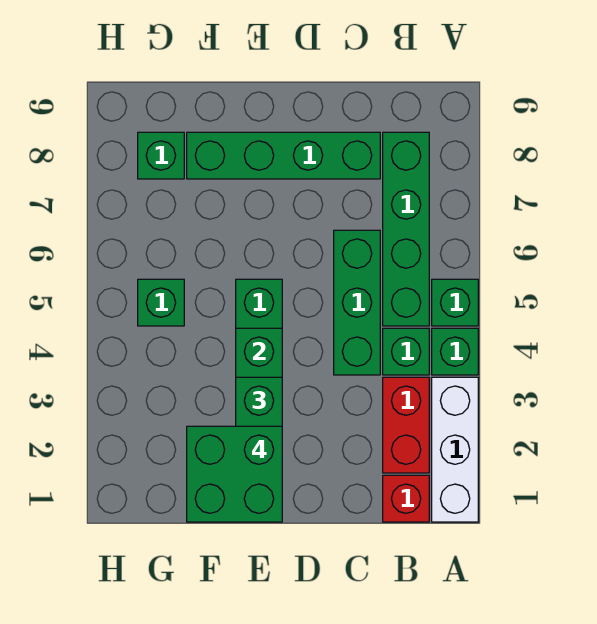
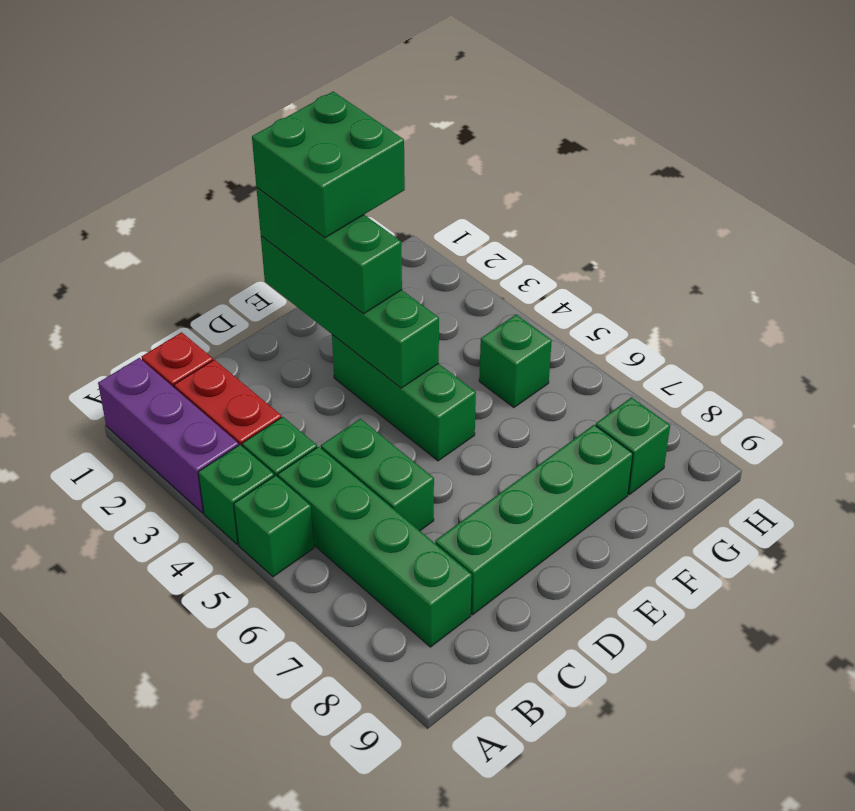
white brick A1:A3 level 1 -> purple brick A1:A3 level 1
green brick C4:C6 level 1 -> green brick C5:C6 level 1

